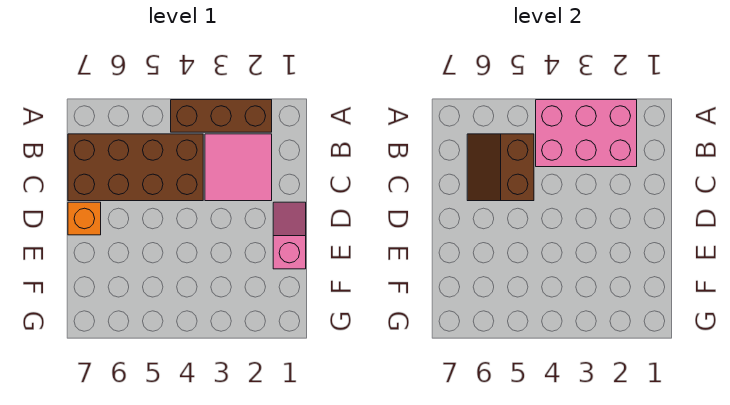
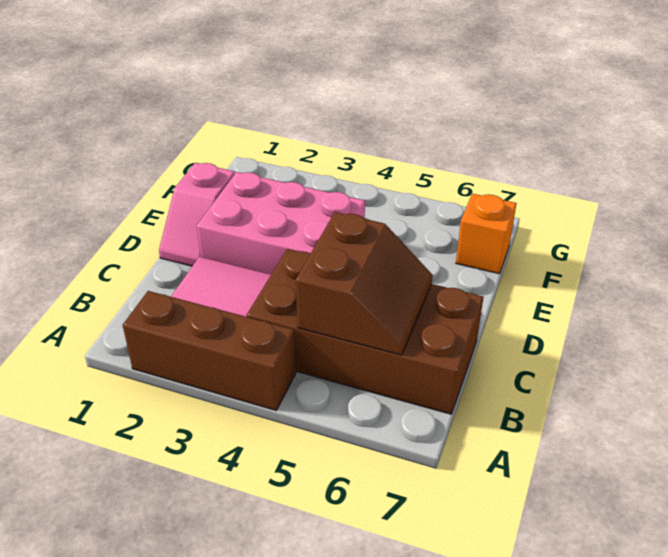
pink brick A2:B4 level 2 -> pink brick D2:E4 level 1
orange brick D7 level 1 -> orange brick F7 level 1

